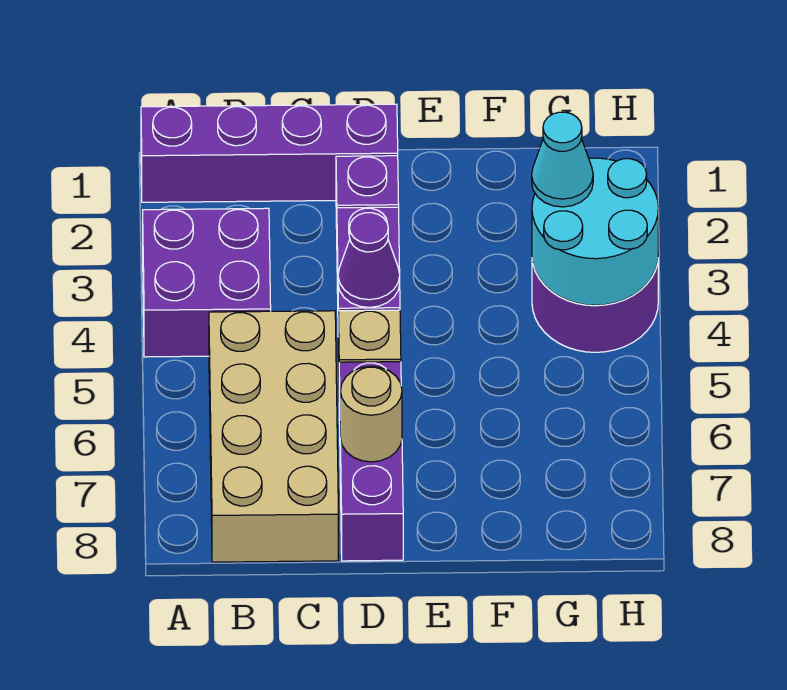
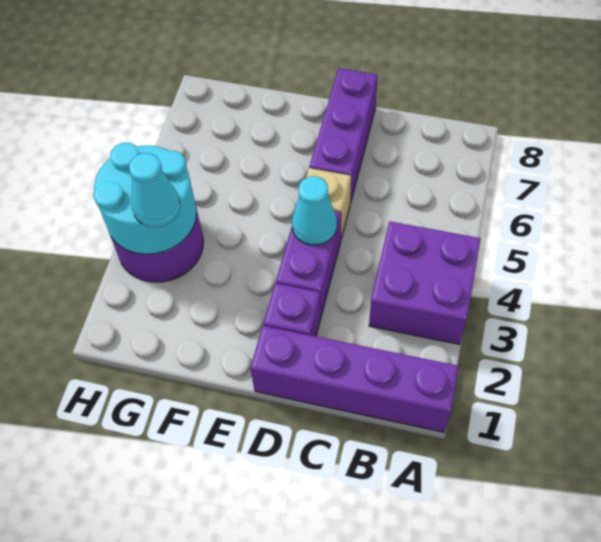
tan brick B5:C8 level 1 -> none
purple cone D4 level 2 -> cyan cone D4 level 2
tan round brick D7 level 2 -> none

